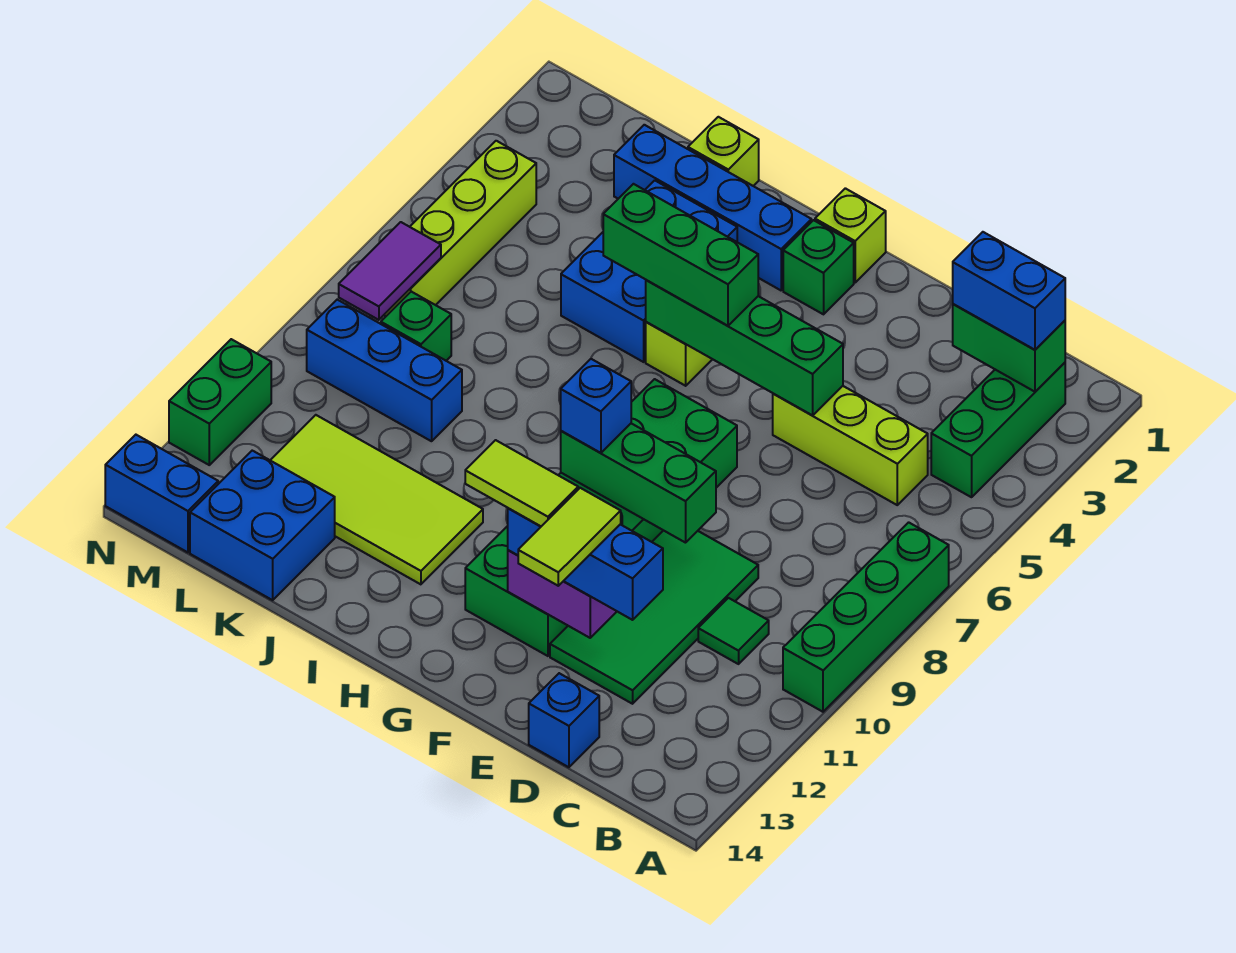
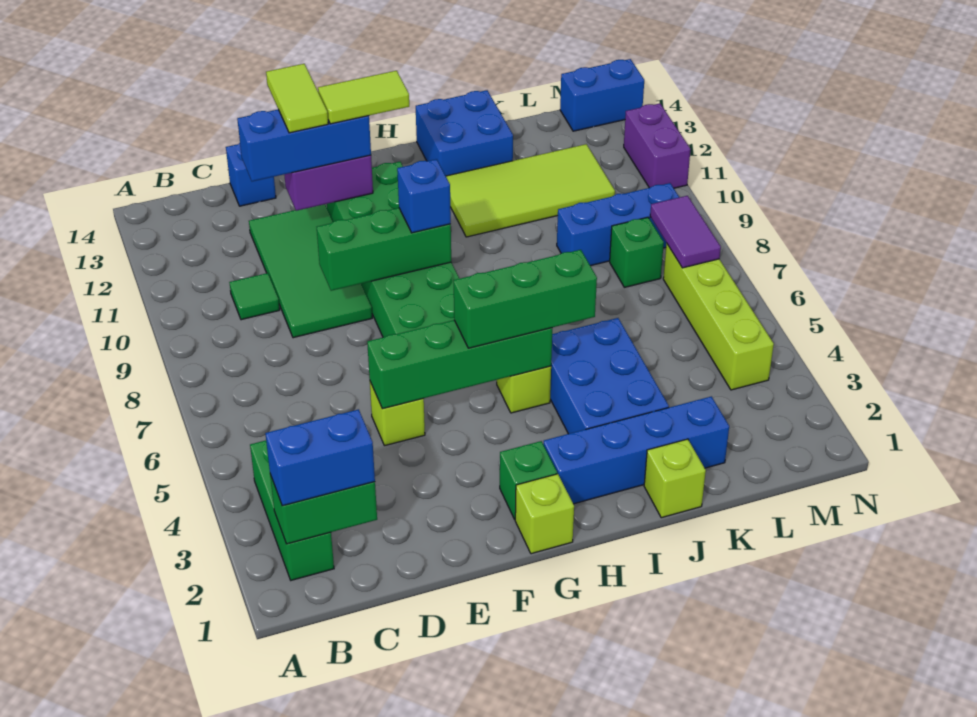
green brick A7:A10 level 1 -> none
lime brick C5:E5 level 1 -> lime brick E5 level 1
blue brick K13:L14 level 1 -> blue brick I13:J14 level 1
green brick N11:N12 level 1 -> purple brick N11:N12 level 1

